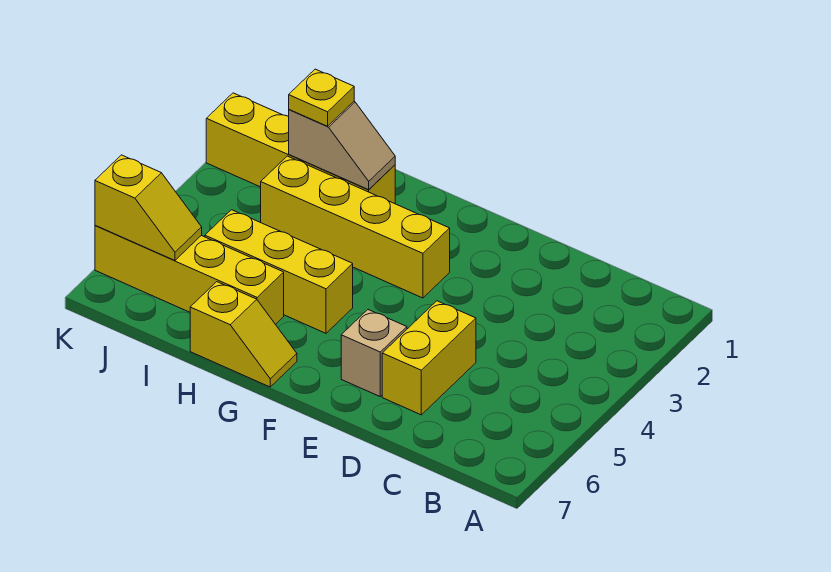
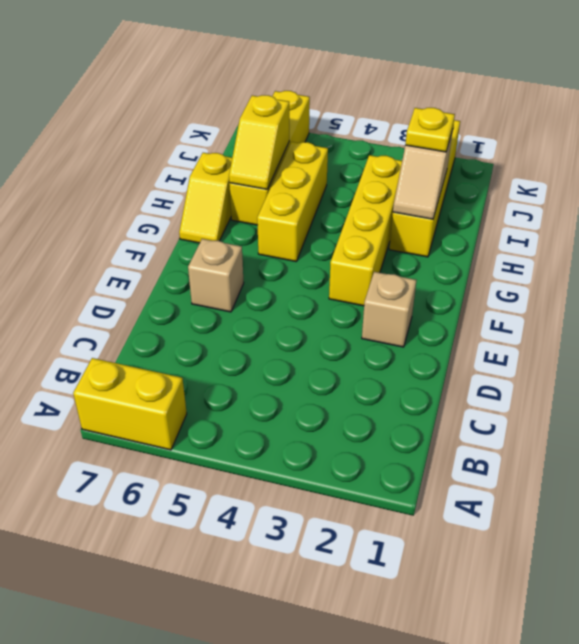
yellow brick D5:D6 level 1 -> yellow brick A6:A7 level 1
none -> tan brick E2 level 1
yellow slope J6:K6 level 2 top K -> yellow slope H6:I6 level 2 top I

